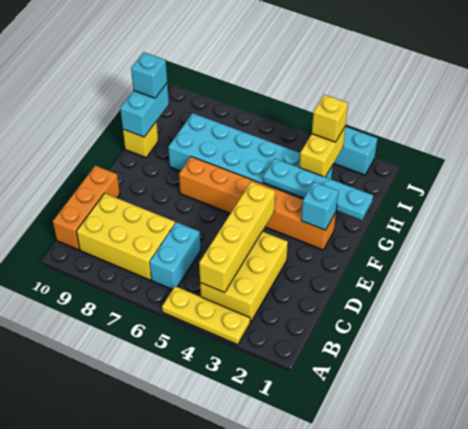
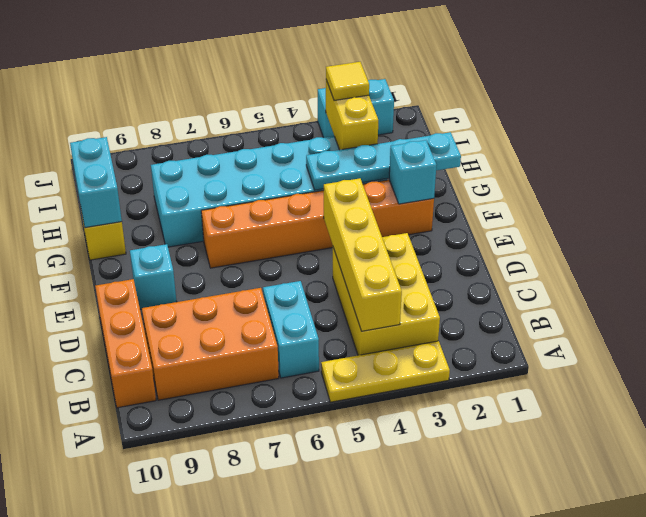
yellow brick B7:C9 level 1 -> orange brick B7:C9 level 1
cyan brick H10 level 3 -> cyan brick E9 level 1
yellow brick I3 level 3 -> yellow tile I3 level 3

